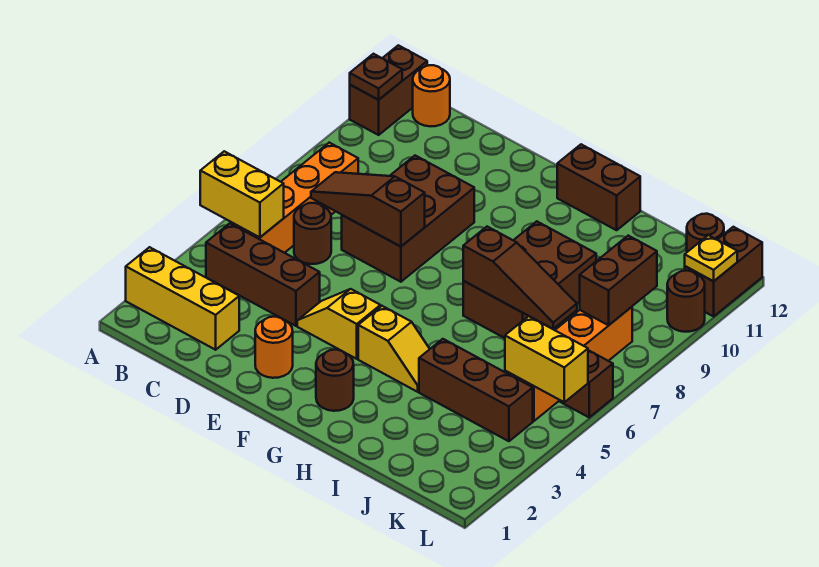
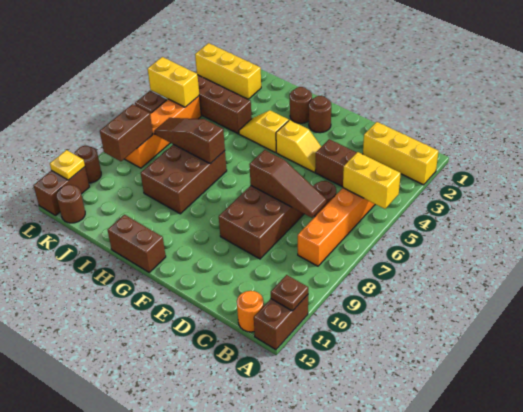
orange round brick E2 level 1 -> none
none -> brown round brick F2 level 1
none -> yellow brick J2:L2 level 1

